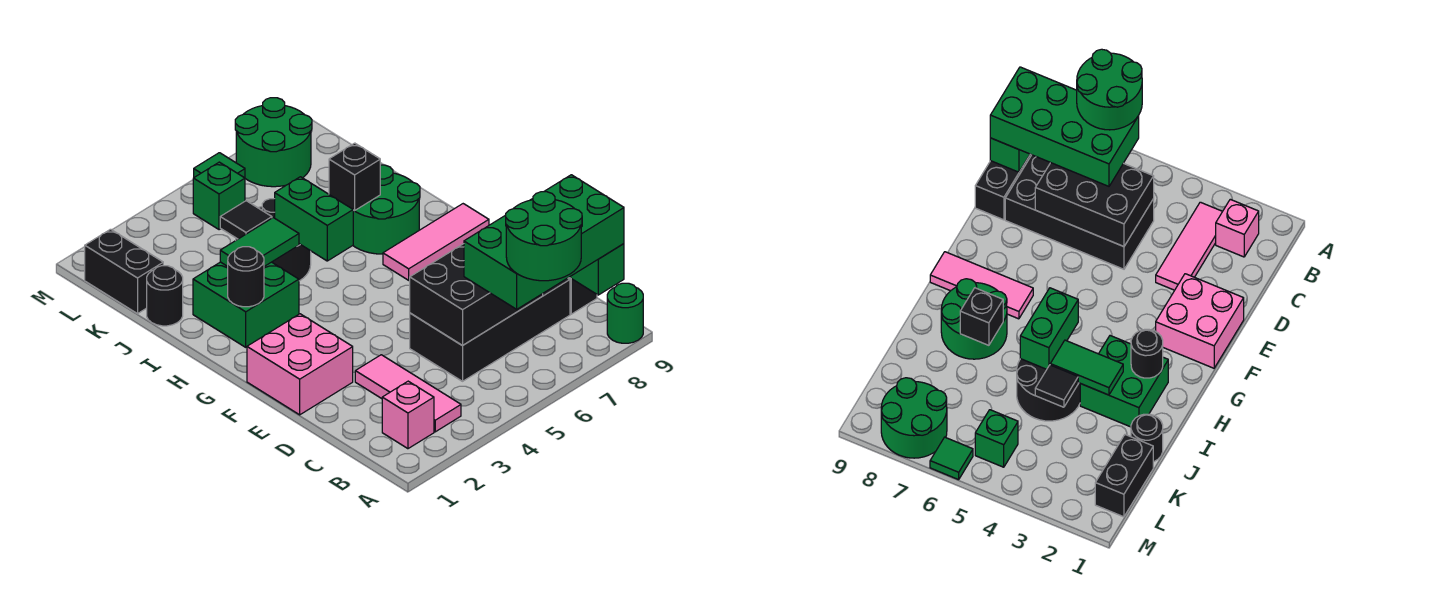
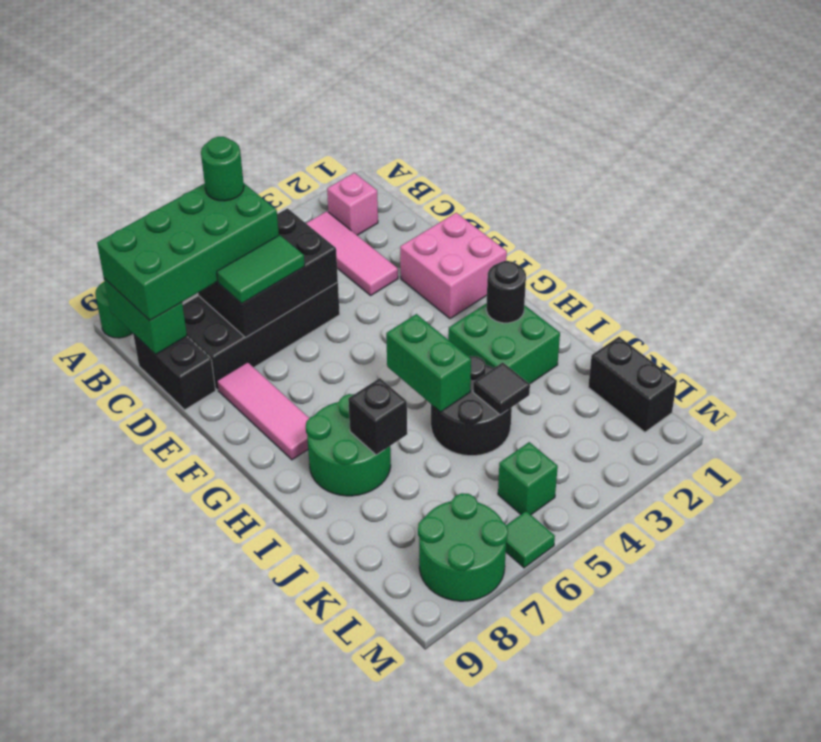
green round brick A6:B7 level 4 -> green round brick B6 level 4
pink tile G7:G9 level 1 -> pink tile E8:G8 level 1
green tile I3:I4 level 2 -> green tile D6:D7 level 3
black round brick J1 level 1 -> none

